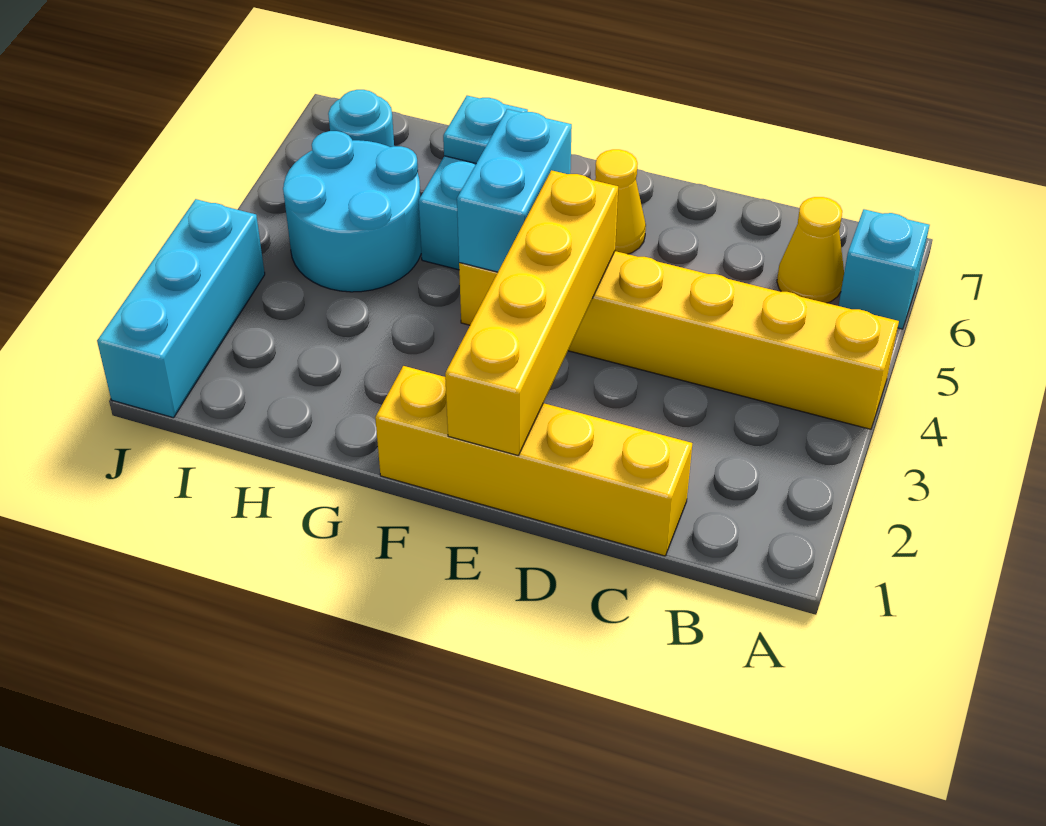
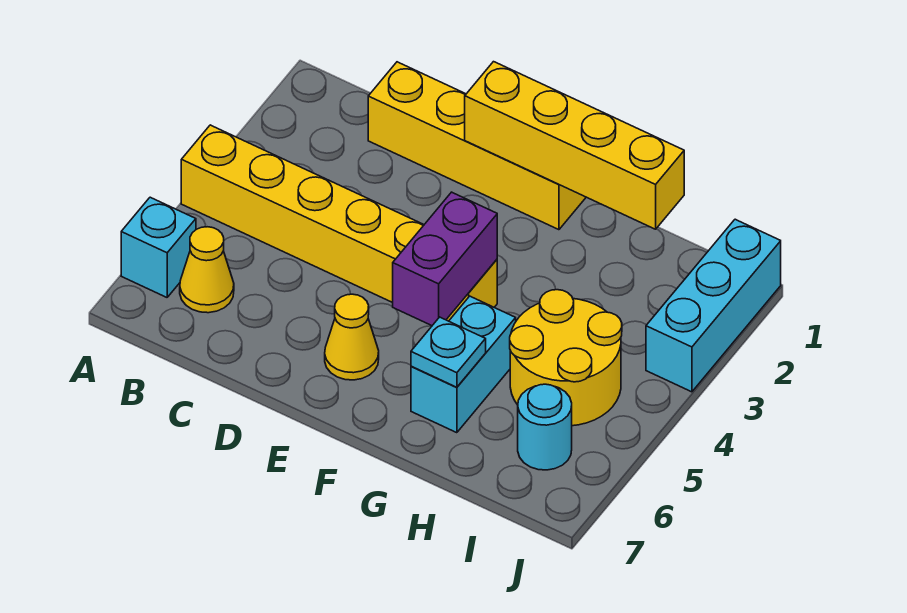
yellow brick E1:E4 level 2 -> yellow brick E1:H1 level 2
cyan brick F4:F5 level 2 -> purple brick F4:F5 level 2
cyan round brick H4:I5 level 1 -> yellow round brick H4:I5 level 1

